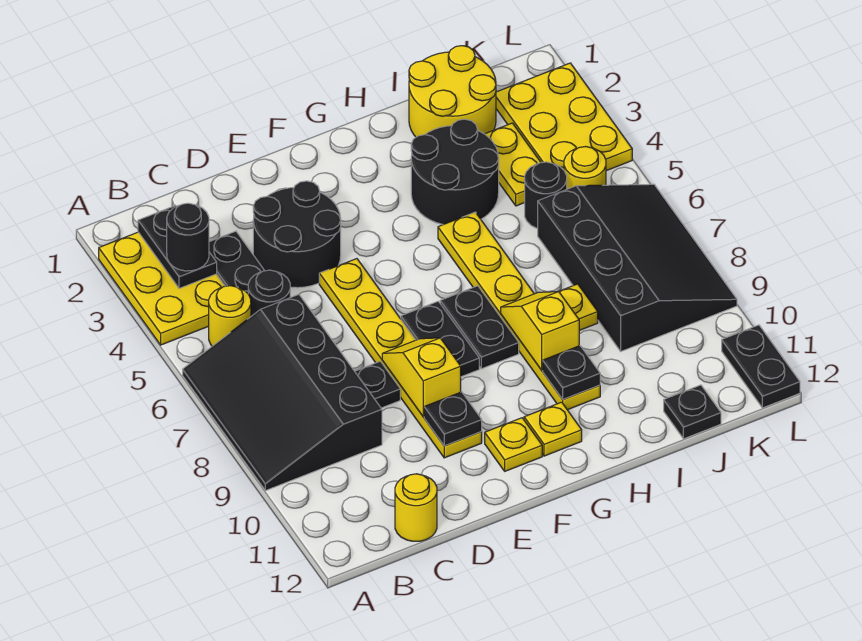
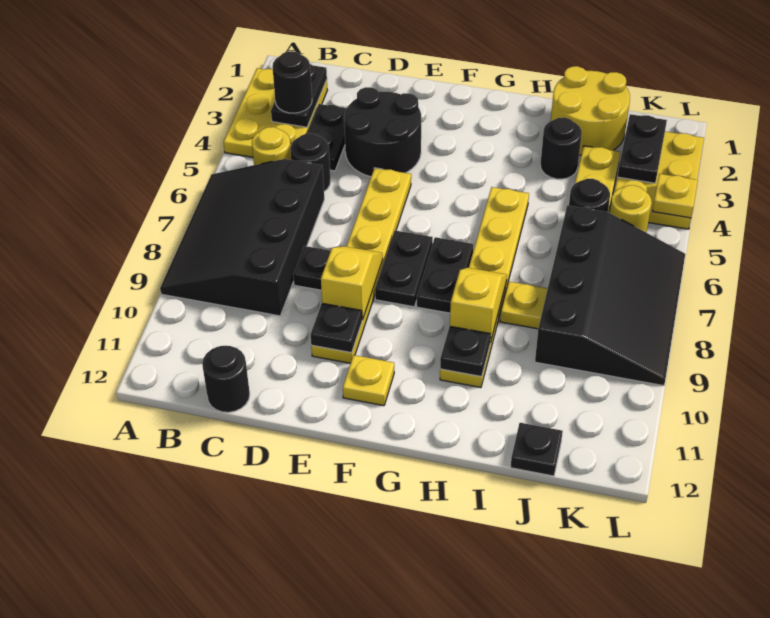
yellow round brick C12 level 1 -> black round brick C12 level 1
yellow plate G11 level 1 -> yellow plate L4 level 2
black round brick H3:I4 level 1 -> black round brick I3 level 1
black plate L11:L12 level 1 -> black plate K2:K3 level 2

